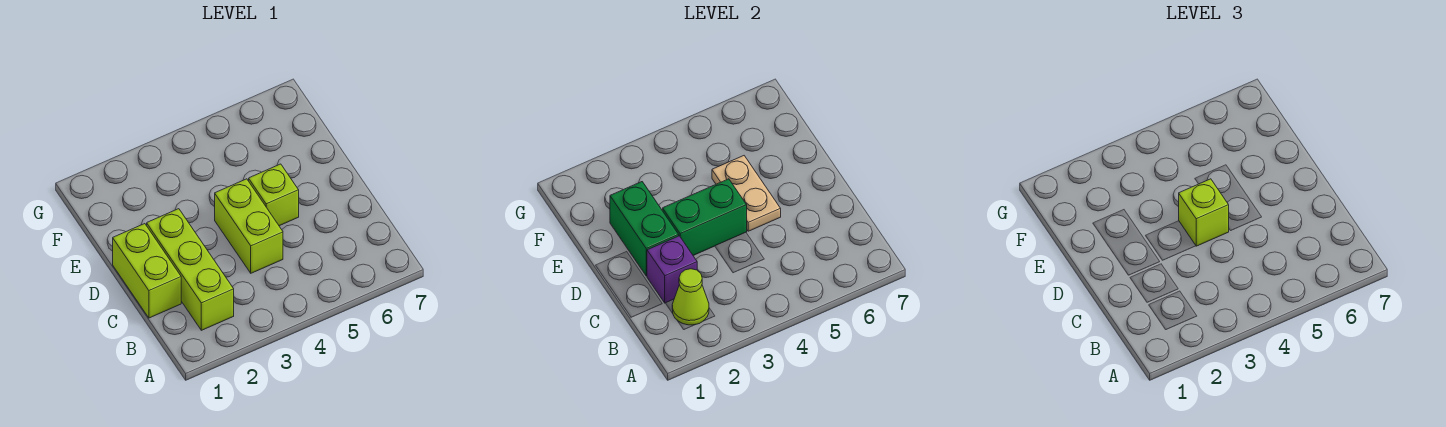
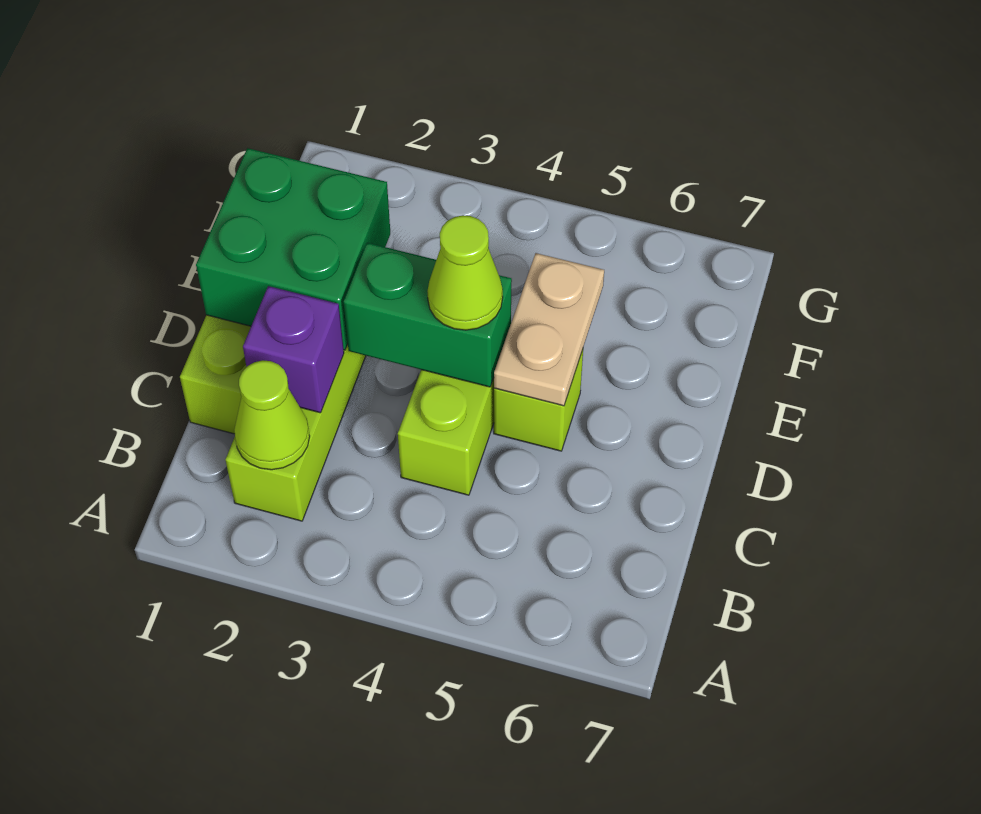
green brick D2:E2 level 2 -> green brick D1:E2 level 2
lime brick D4 level 3 -> lime cone D4 level 3

